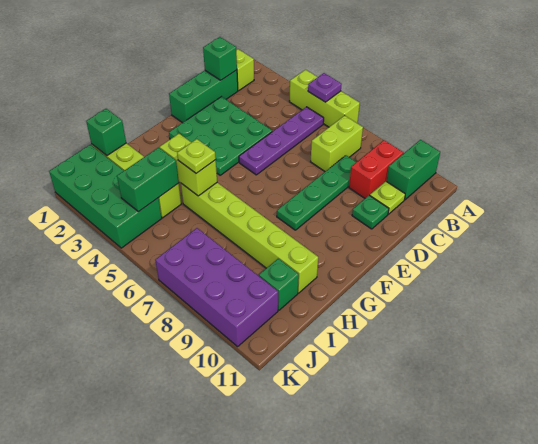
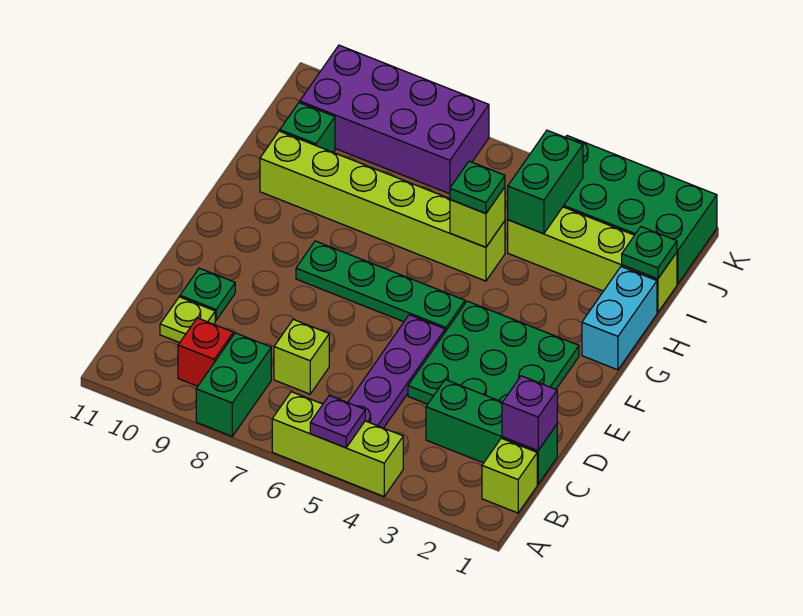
green brick A10:B10 level 1 -> green brick A8:B8 level 1
lime brick B7:C7 level 1 -> lime brick C7 level 1
red brick B9:C9 level 1 -> red brick B9 level 1
green brick C1:E1 level 1 -> green brick C1:C3 level 1
green brick C1 level 2 -> purple brick C1 level 2
green plate C8:F8 level 1 -> green plate F5:F8 level 1
none -> cyan brick G1:H1 level 1
lime brick H4:H5 level 2 -> lime brick H5 level 2
lime plate H5 level 3 -> green plate H5 level 3
green brick I1 level 2 -> green plate I1 level 2

